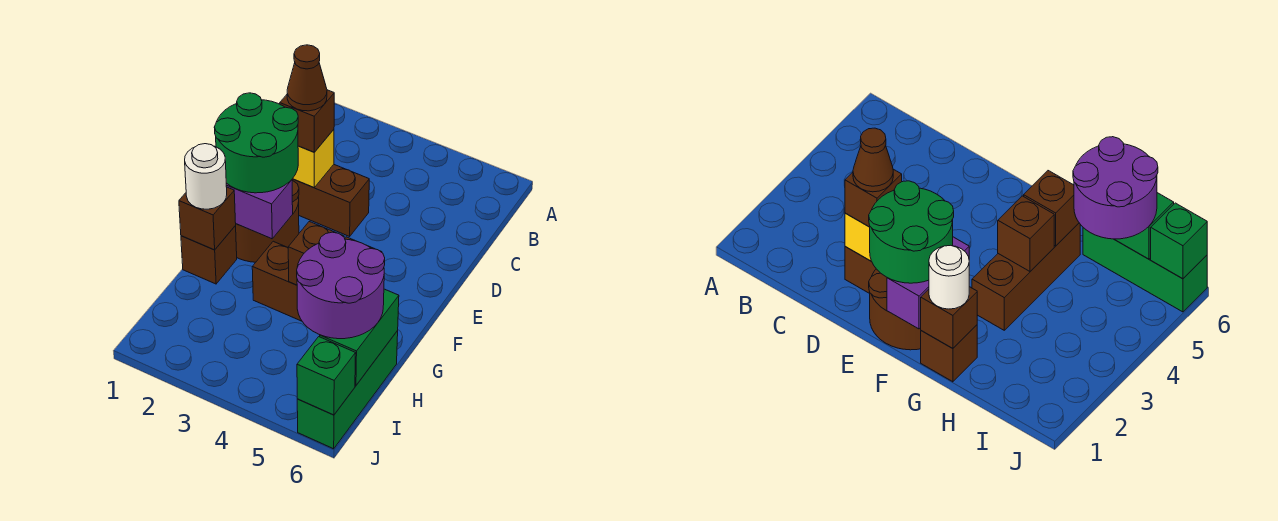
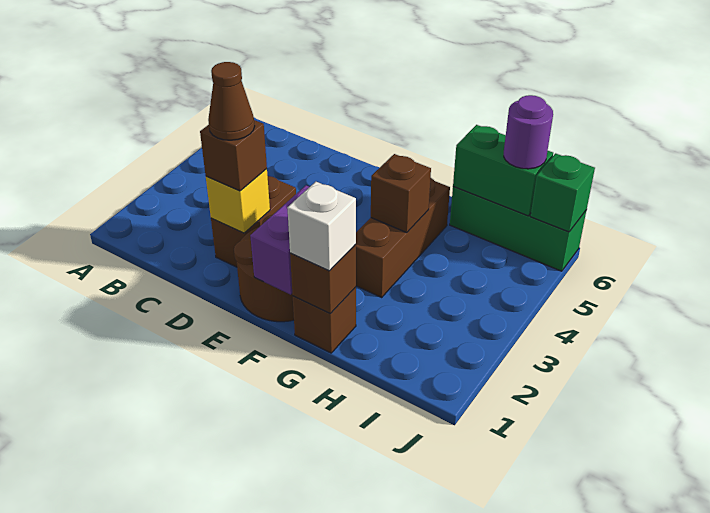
green round brick E1:F2 level 3 -> none
white round brick G1 level 3 -> white brick G1 level 3
brown brick G5 level 2 -> none
purple round brick H5:I6 level 3 -> purple round brick I6 level 3

